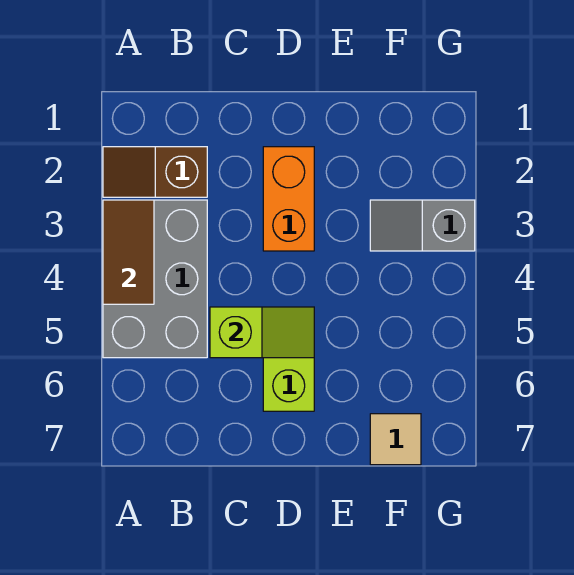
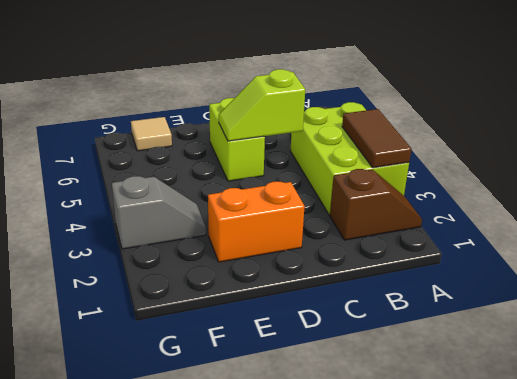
grey brick A3:B5 level 1 -> lime brick A3:B5 level 1
orange brick D2:D3 level 1 -> orange brick D2:E2 level 1

